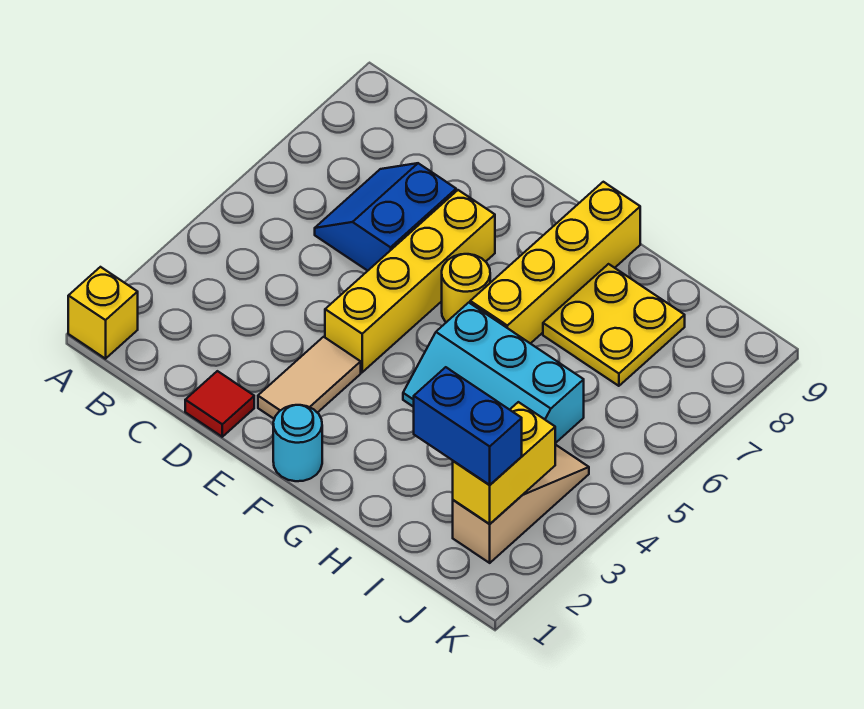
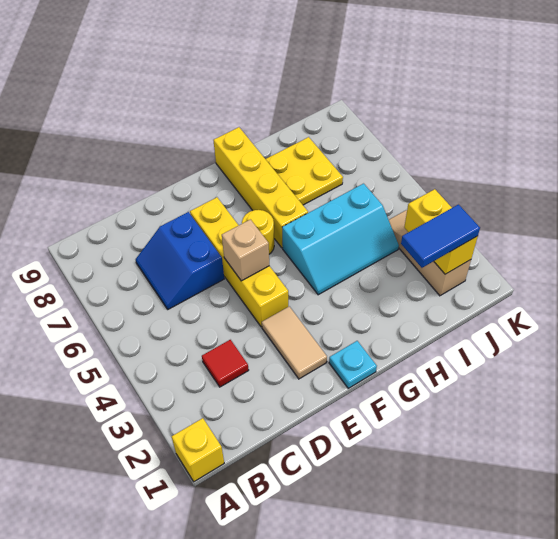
red tile D1 level 1 -> red tile C3 level 1
none -> tan brick E5 level 2
cyan round brick F1 level 1 -> cyan plate F1 level 1
blue brick I2:J2 level 3 -> blue tile I2:J2 level 3

